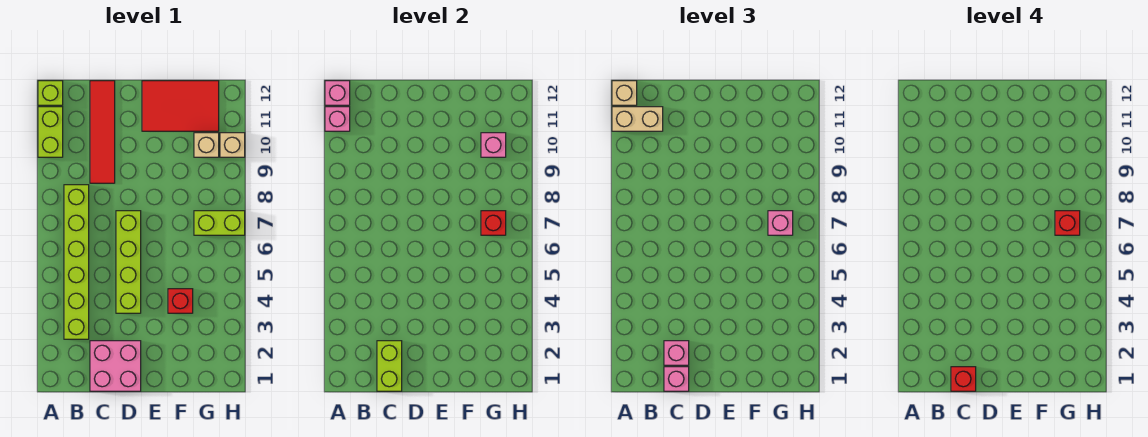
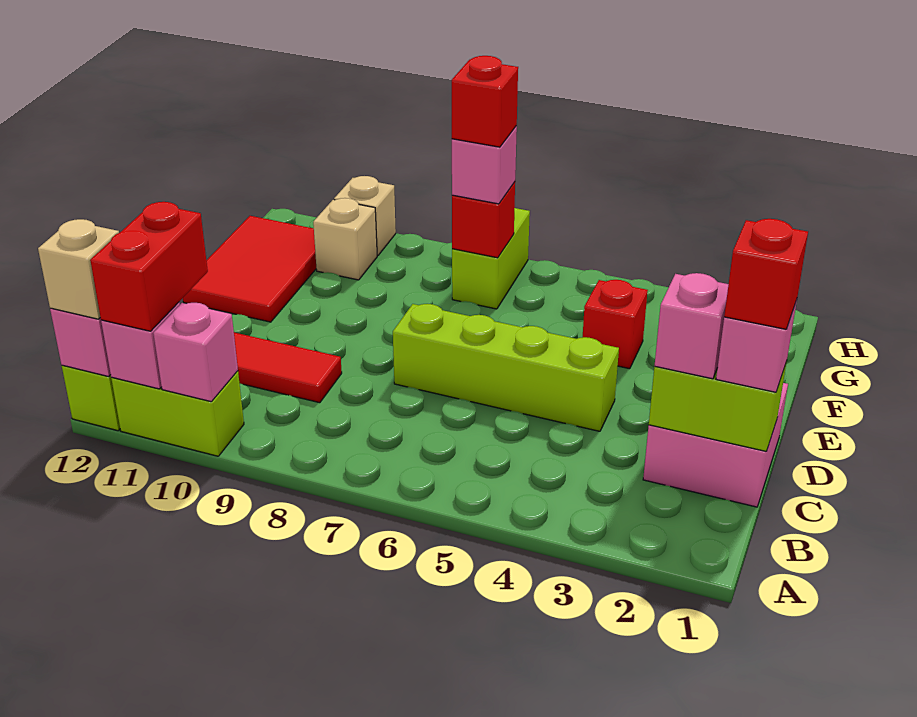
tan brick A11:B11 level 3 -> red brick A11:B11 level 3
lime brick B3:B8 level 1 -> none
pink brick G10 level 2 -> pink brick A10 level 2

